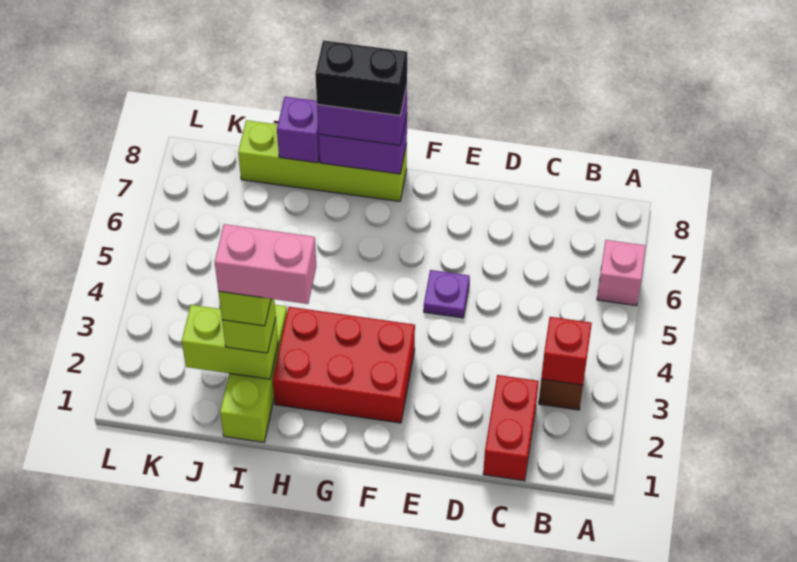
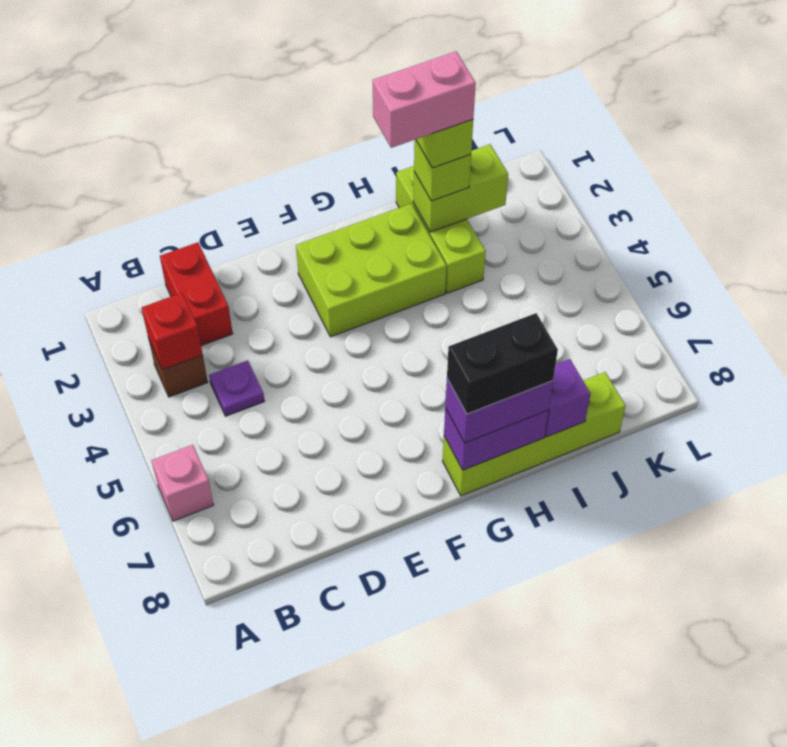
purple plate E5 level 1 -> purple plate C4 level 1
red brick F2:H3 level 1 -> lime brick F2:H3 level 1

